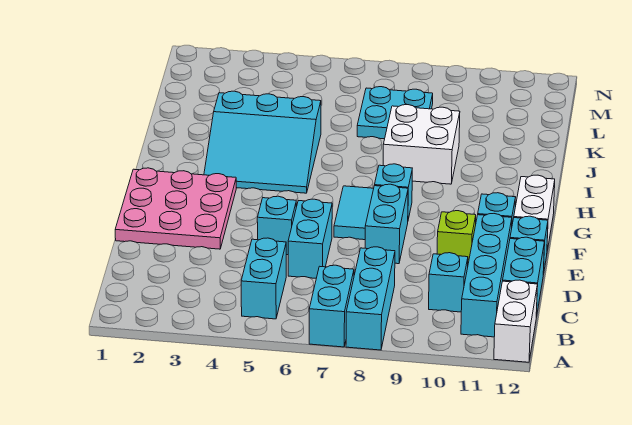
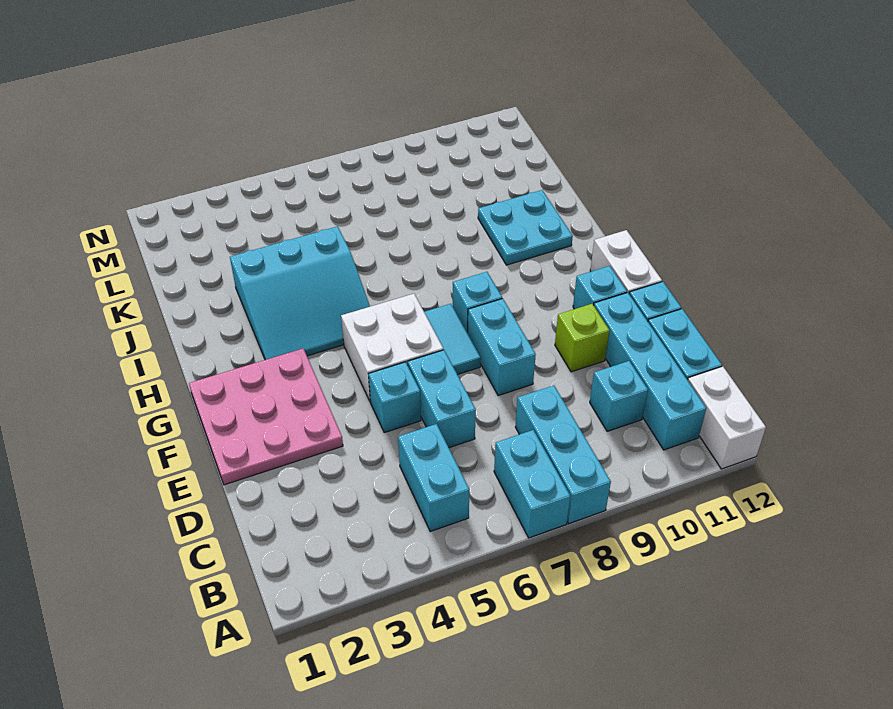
white brick I8:J9 level 1 -> white brick F5:G6 level 1
cyan plate K7:L8 level 1 -> cyan plate I10:J11 level 1

